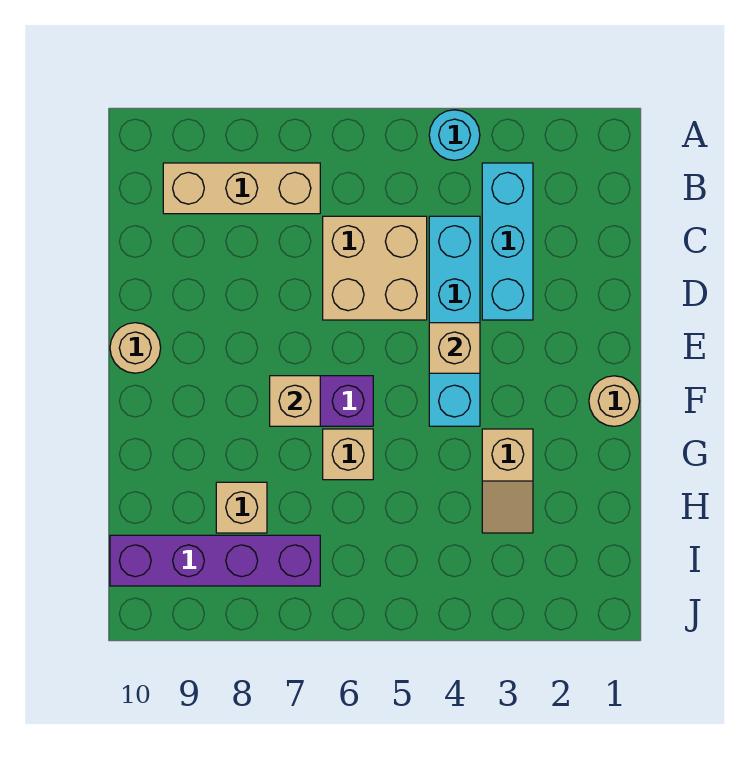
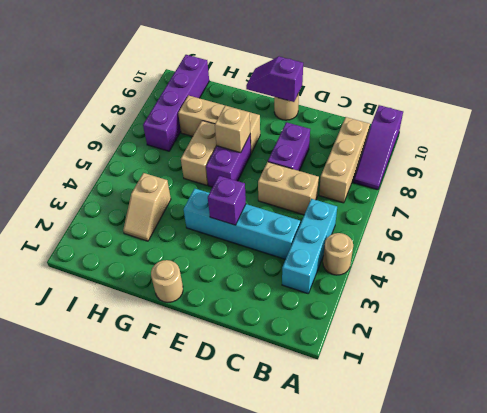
cyan round brick A4 level 1 -> tan round brick A4 level 1
none -> purple slope A8:A10 level 1 top 10
cyan brick B3:D3 level 1 -> cyan brick B3:B5 level 1
tan brick C5:D6 level 1 -> tan brick C6:D6 level 1
none -> purple brick D7:D8 level 1
tan brick E4 level 2 -> purple brick E4 level 2
none -> purple slope E10:F10 level 2 top E
tan slope G3:H3 level 1 top G -> tan slope H3:H4 level 1 top 4
tan brick G6 level 1 -> tan brick G6:G7 level 1
tan brick H8 level 1 -> tan brick F8:H8 level 1

